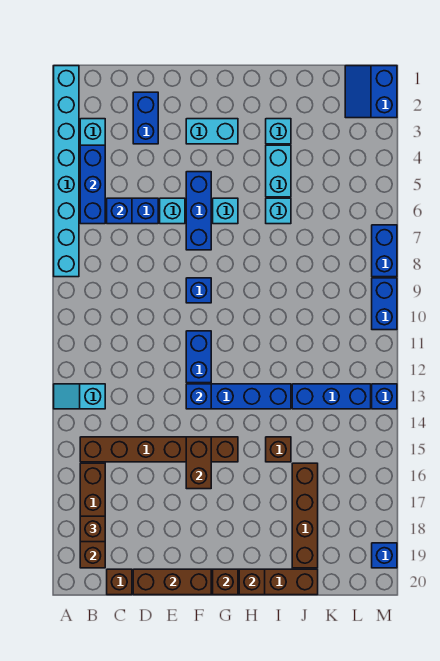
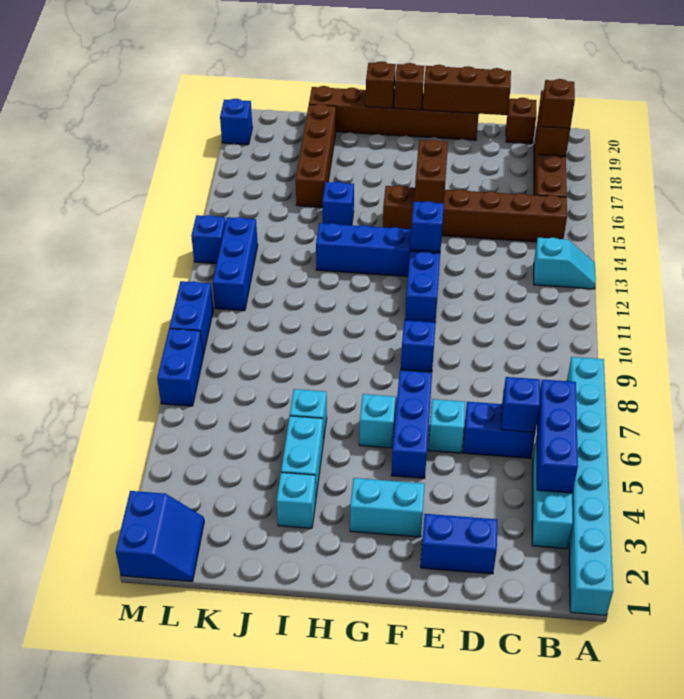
blue brick D2:D3 level 1 -> blue brick D2:E2 level 1
brown brick I15 level 1 -> blue brick I15 level 1
blue brick J13:L13 level 1 -> blue brick L11:L13 level 1

